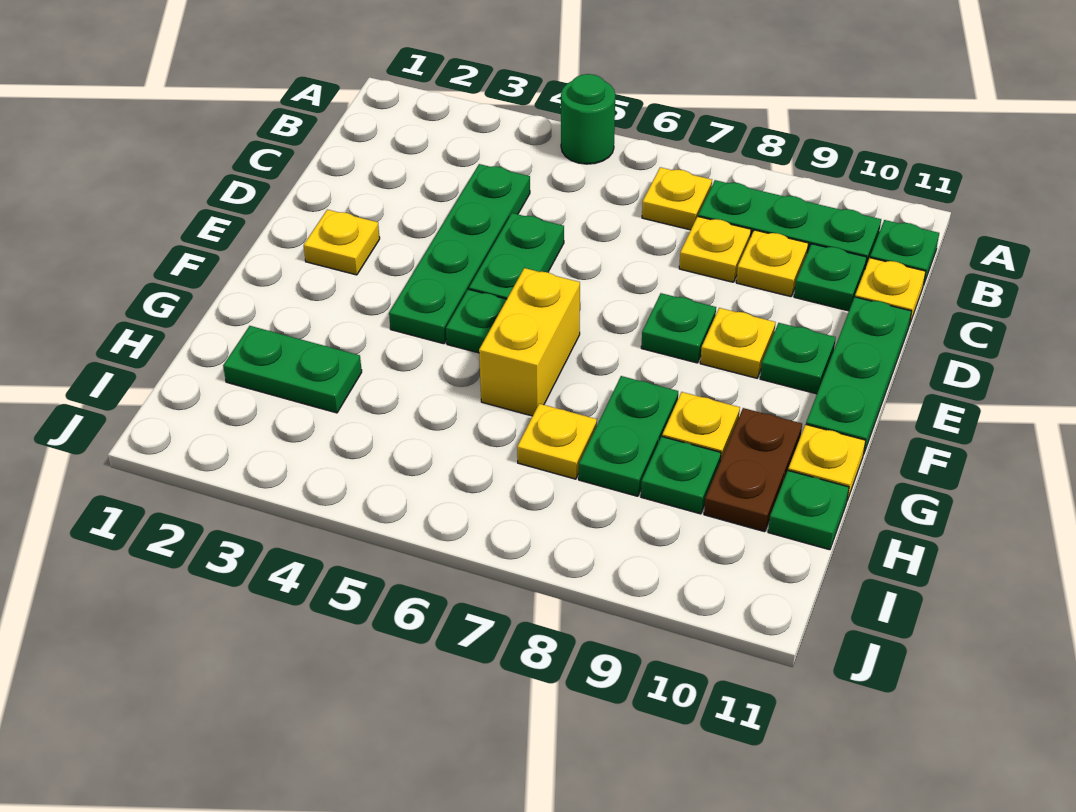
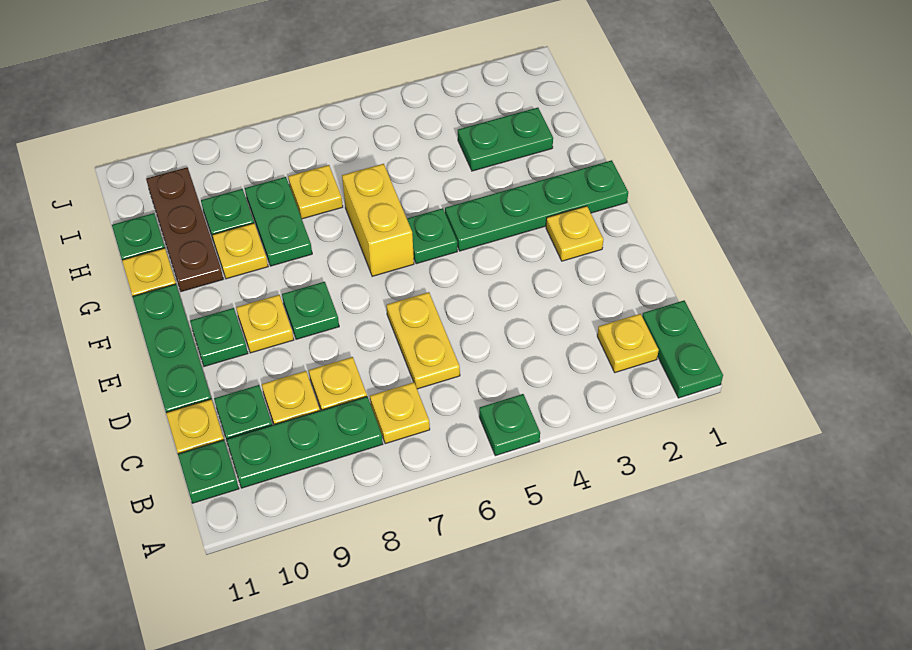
green round brick A5 level 1 -> green plate A5 level 1
none -> yellow plate B2 level 1
green plate C4:F4 level 1 -> green plate F1:F4 level 1
none -> yellow plate C6:D6 level 1
green plate D5:E5 level 1 -> green plate A1:B1 level 1
brown plate G10:H10 level 1 -> brown plate G10:I10 level 1

